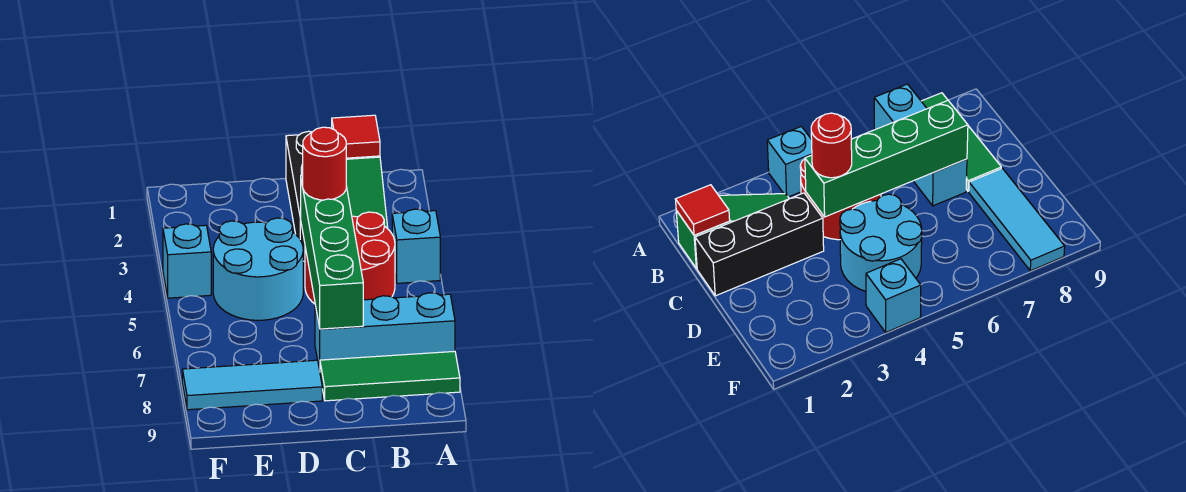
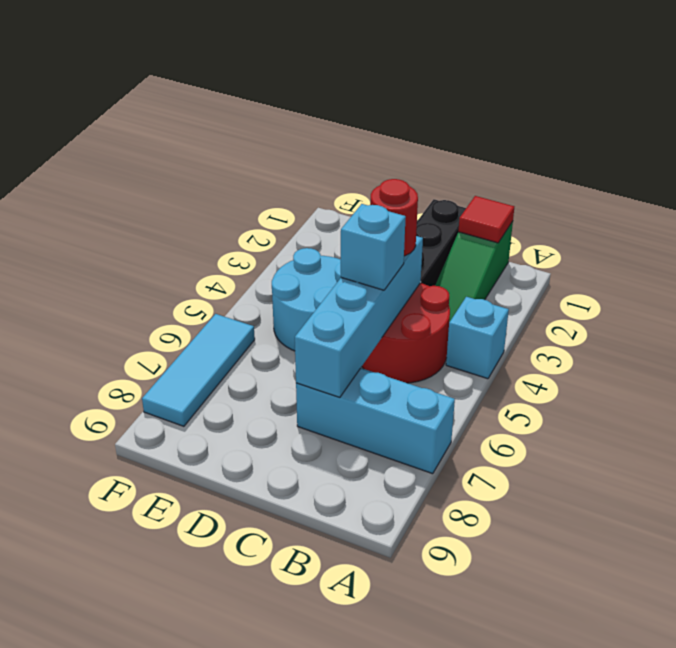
green tile A8:C8 level 1 -> none
green brick C4:C7 level 2 -> cyan brick C4:C7 level 2
cyan tile D8:F8 level 1 -> cyan tile F6:F8 level 1
cyan brick F4 level 1 -> cyan brick C5 level 3

